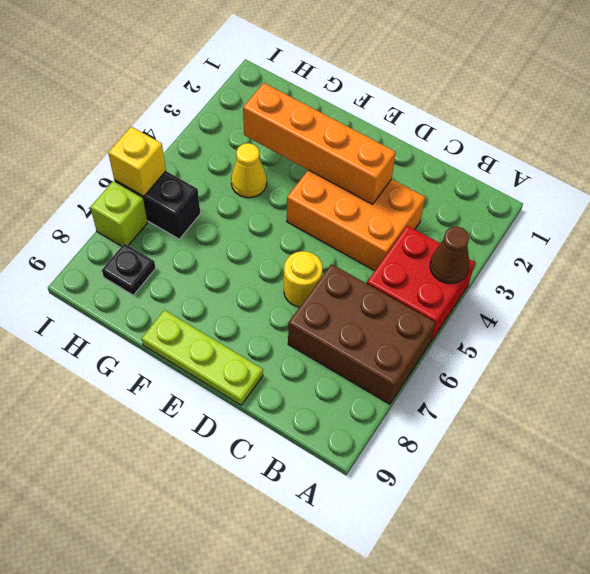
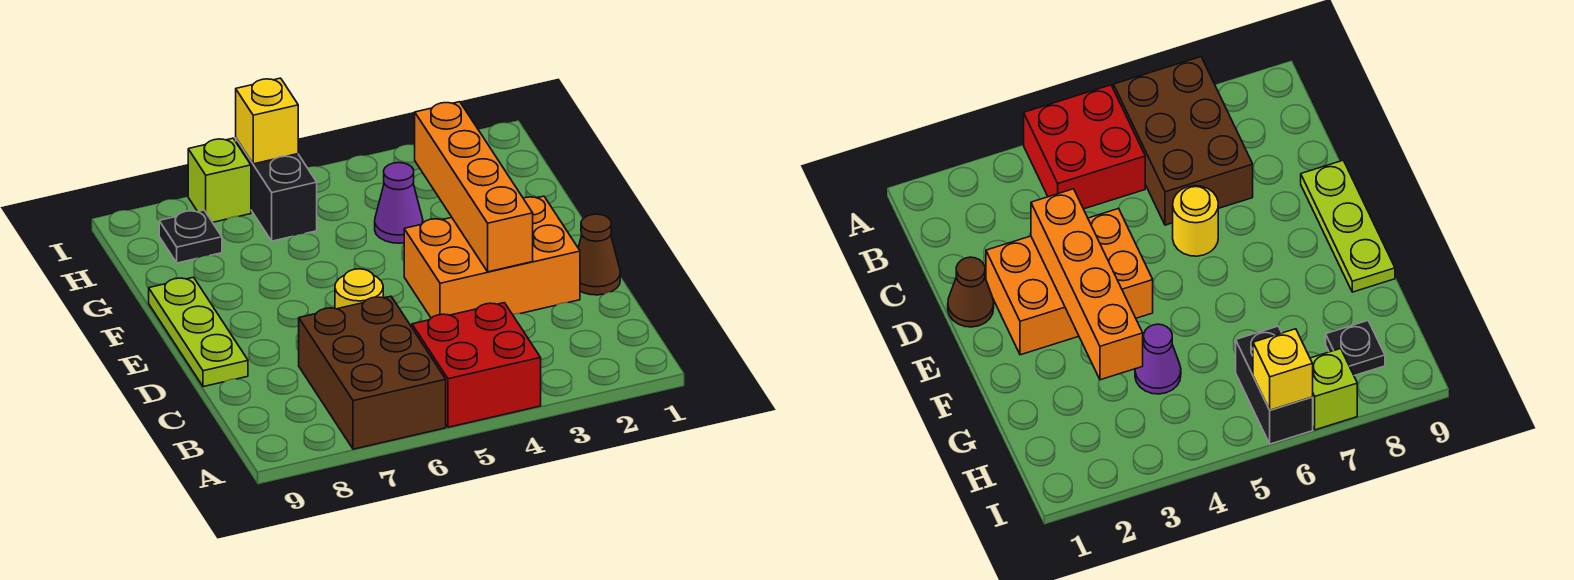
brown cone A4 level 2 -> brown cone D1 level 1
orange brick C3:E4 level 1 -> orange brick D2:E4 level 1
yellow cone G4 level 1 -> purple cone G4 level 1

